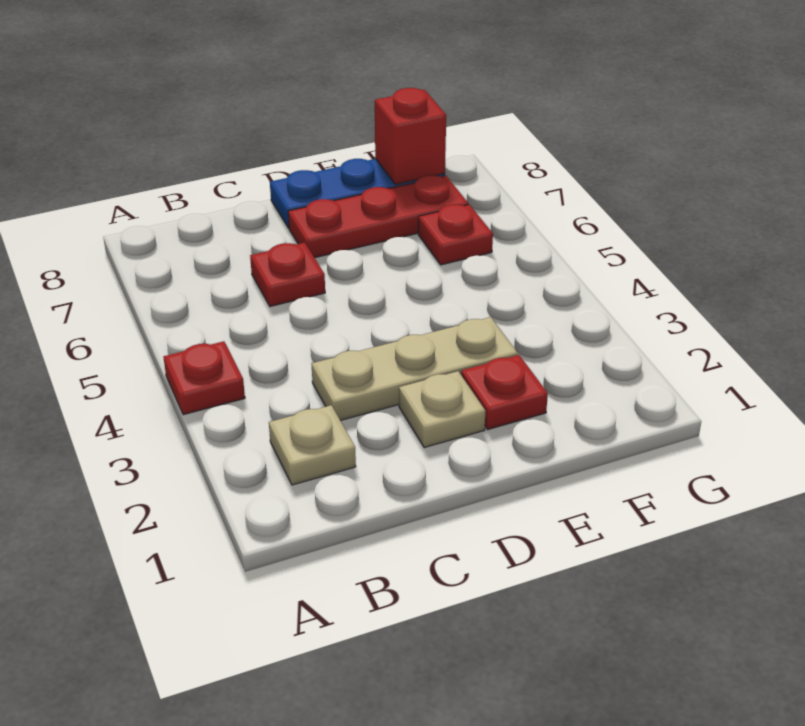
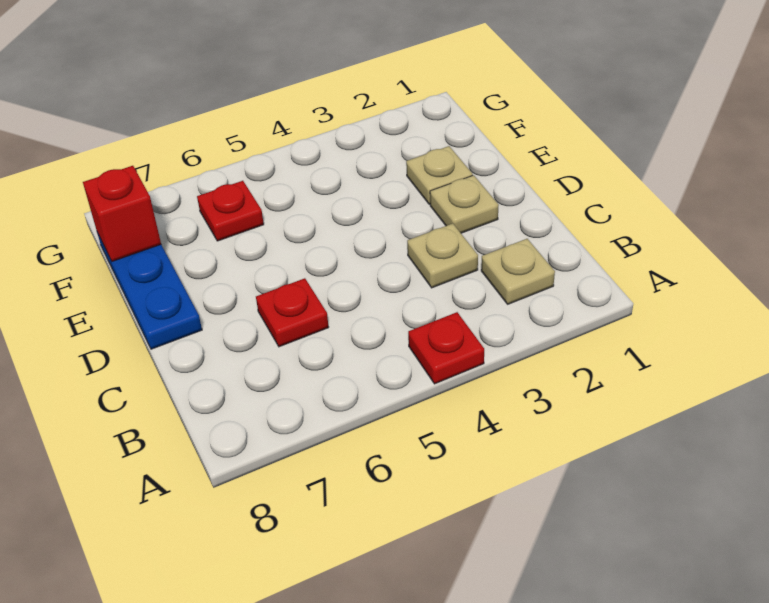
tan plate C3:E3 level 1 -> tan plate C3 level 1
red plate D7:F7 level 1 -> none
red plate E2 level 1 -> tan plate E2 level 1

